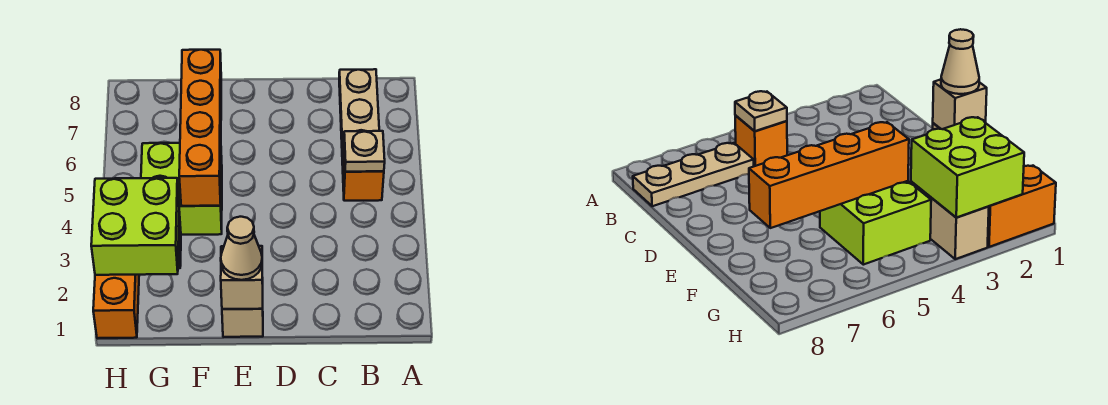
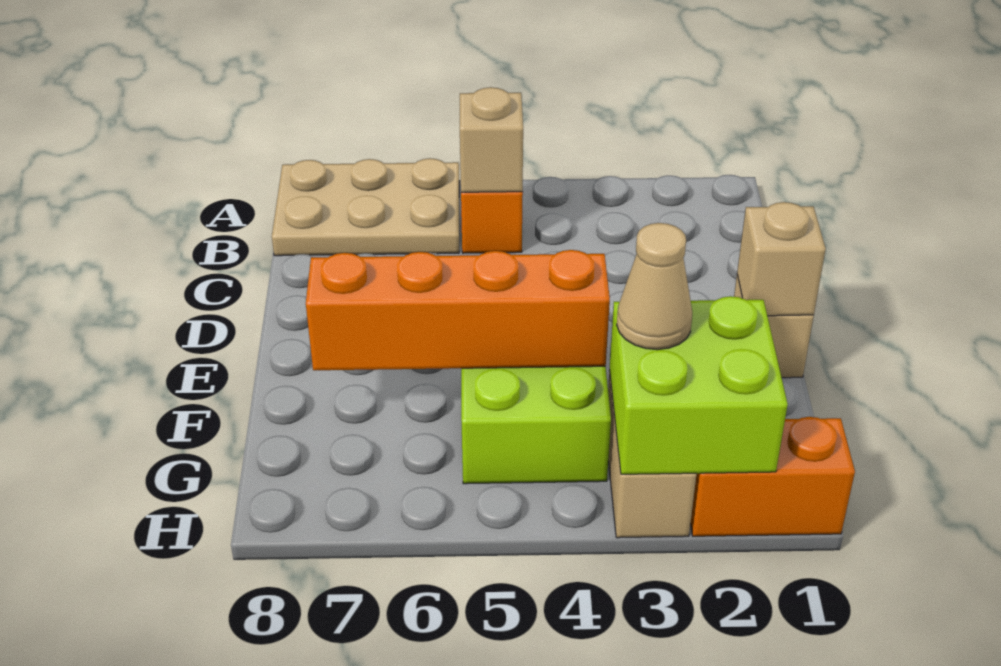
tan plate B5 level 2 -> tan brick B5 level 2
tan plate B6:B8 level 1 -> tan plate A6:B8 level 1
tan cone E1 level 3 -> tan cone G3 level 3

